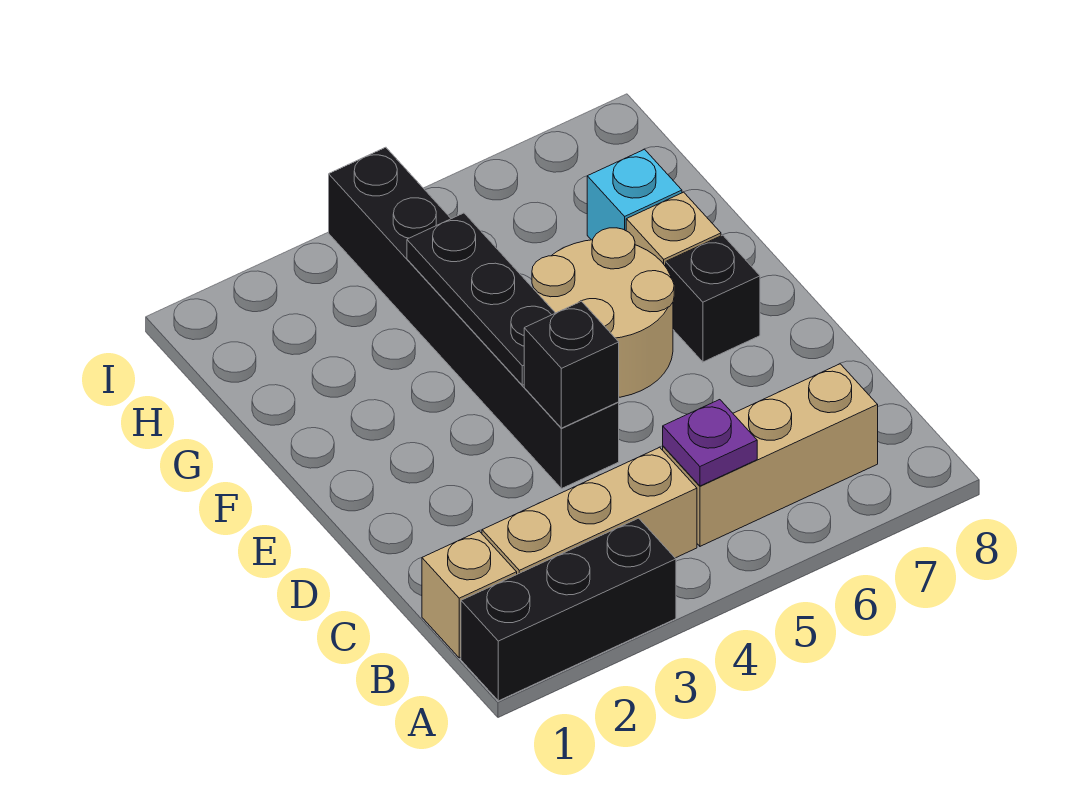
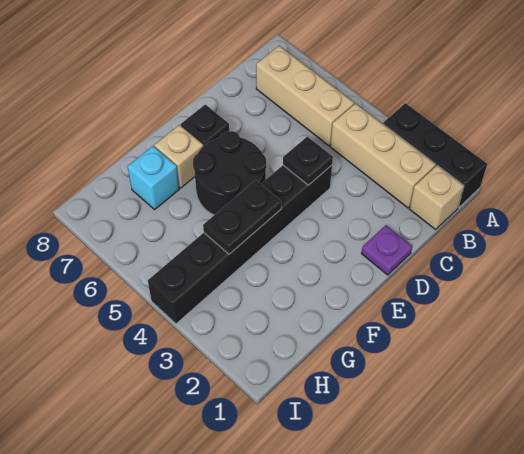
purple plate B5 level 2 -> purple plate D1 level 1
black brick D4 level 2 -> black plate D4 level 2
black plate E4:G4 level 2 -> black plate F4:G4 level 2
tan round brick E5:F6 level 1 -> black round brick E5:F6 level 1

